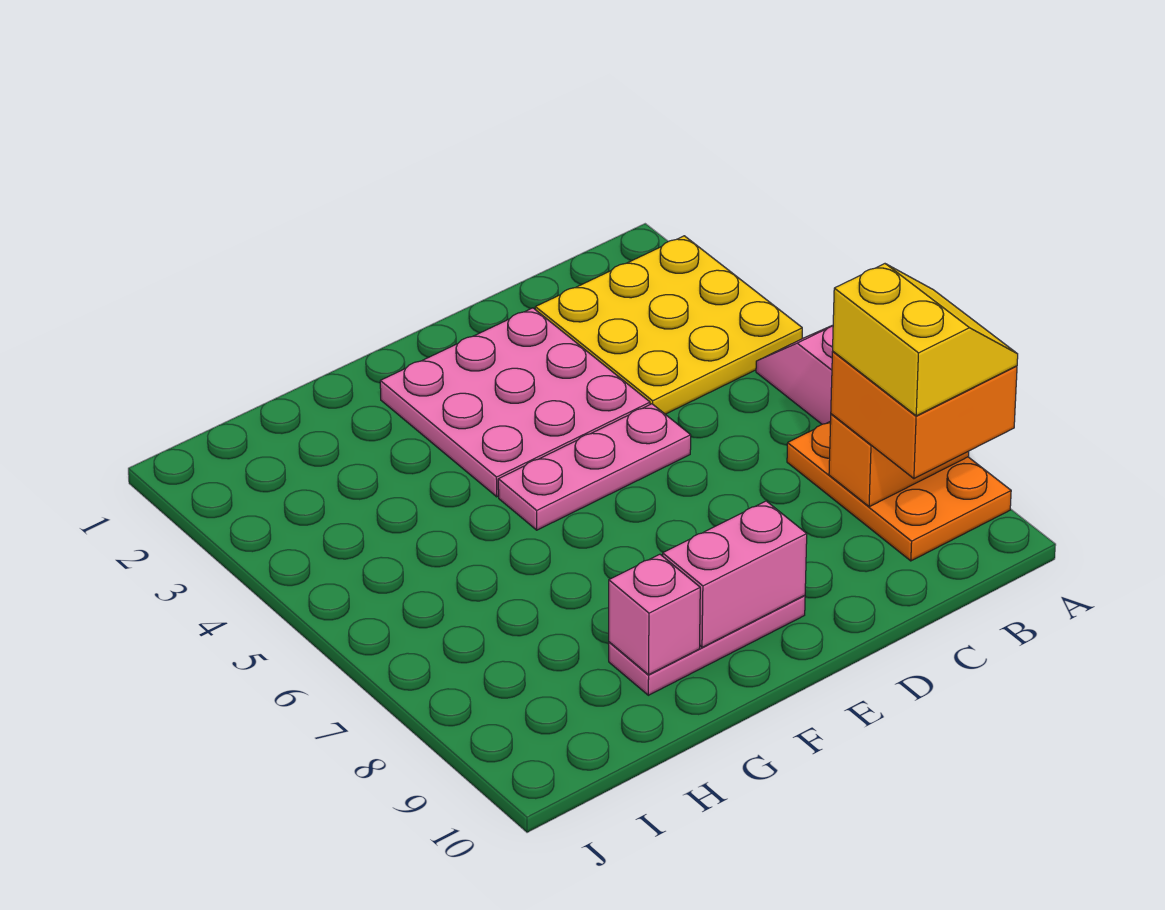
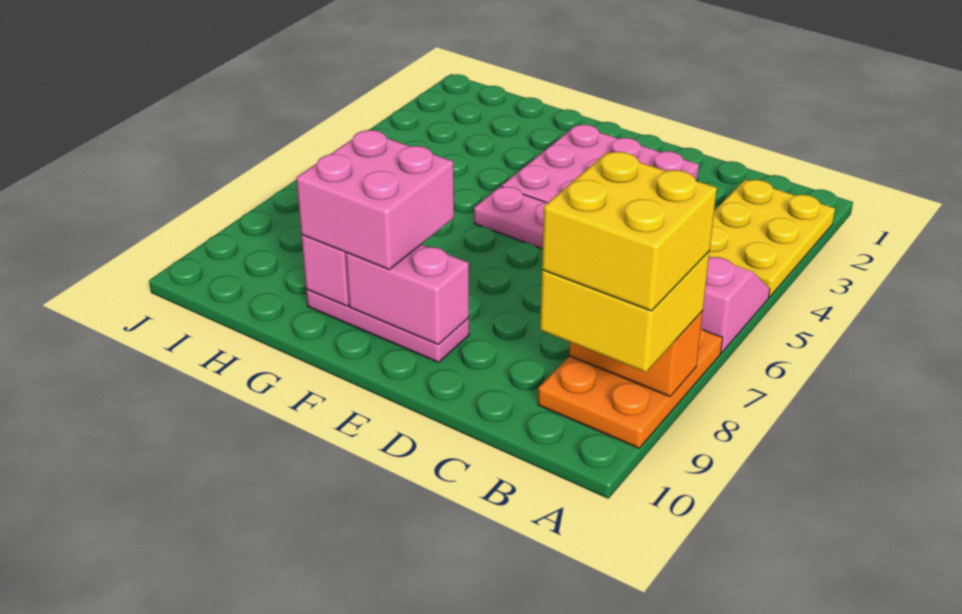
yellow plate A2:C4 level 1 -> yellow plate A2:B4 level 1
orange brick A8:B9 level 3 -> yellow brick A8:B9 level 3
yellow slope A8:B9 level 4 top B -> yellow brick A8:B9 level 4
none -> pink brick F8:G9 level 3

